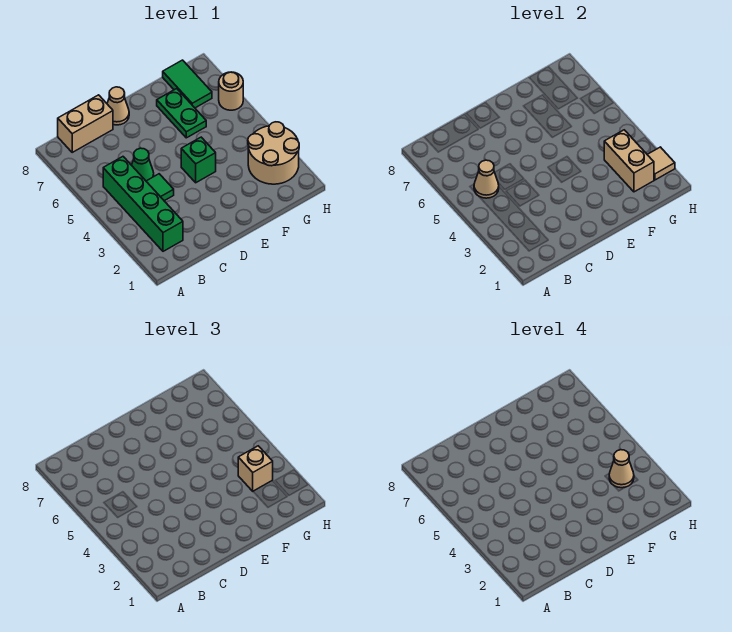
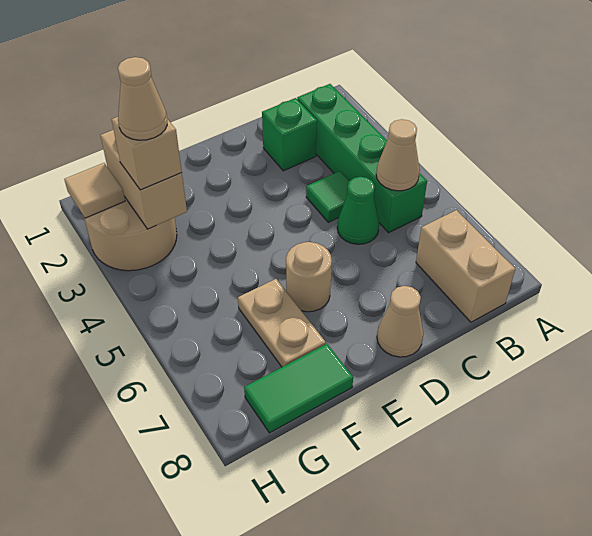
tan brick B8:C8 level 1 -> tan brick B7:B8 level 1
green brick E4 level 1 -> green brick C2 level 1
green plate F6:F7 level 1 -> tan plate F6:F7 level 1
green tile G7:G8 level 1 -> green tile F8:G8 level 1
tan round brick H6 level 1 -> tan round brick E6 level 1

